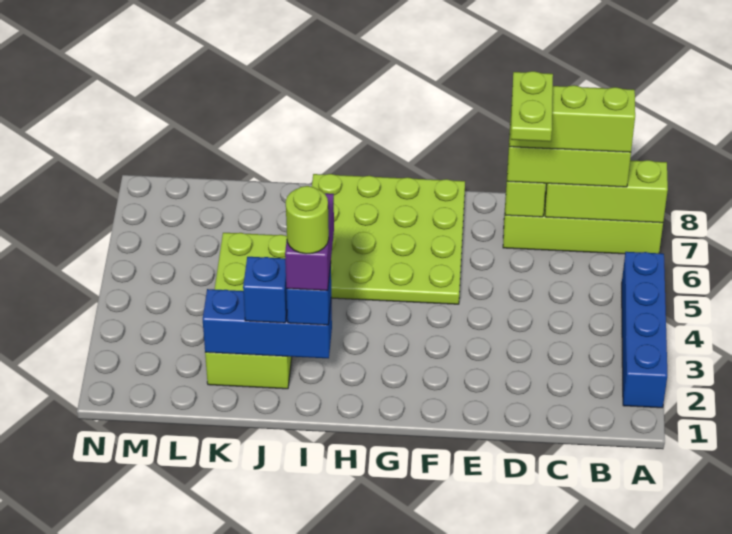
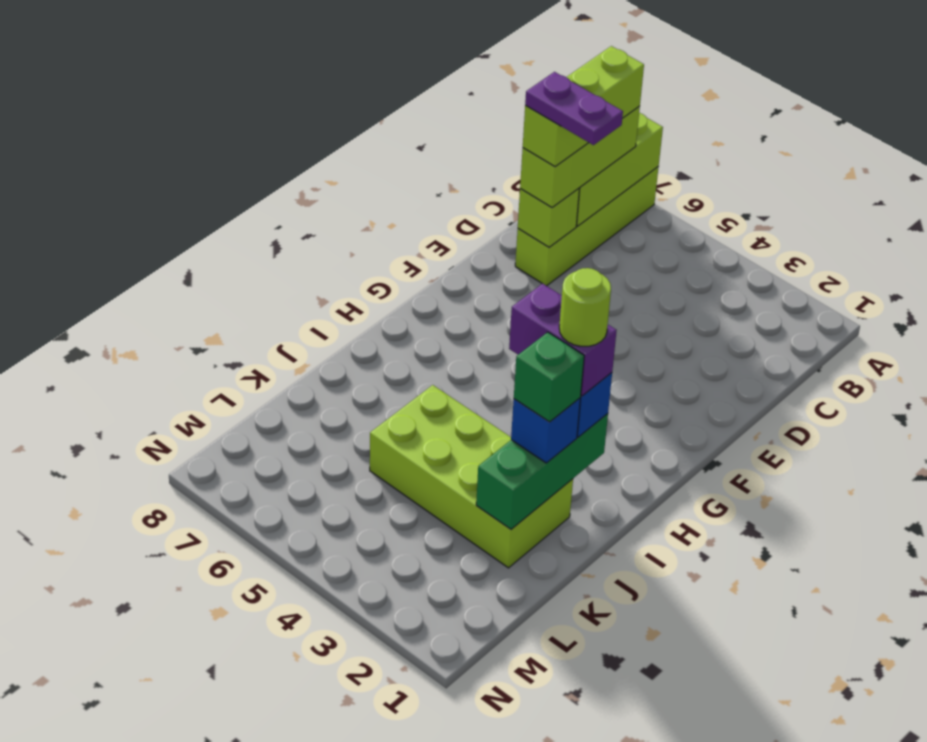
blue brick A2:A5 level 1 -> none
lime plate D6:D7 level 5 -> purple plate D6:D7 level 5
lime plate F5:I8 level 1 -> none
blue brick I2:K2 level 2 -> green brick I2:K2 level 2
none -> green brick J2 level 4

